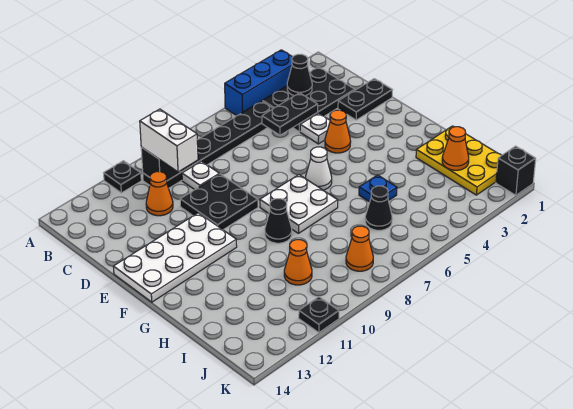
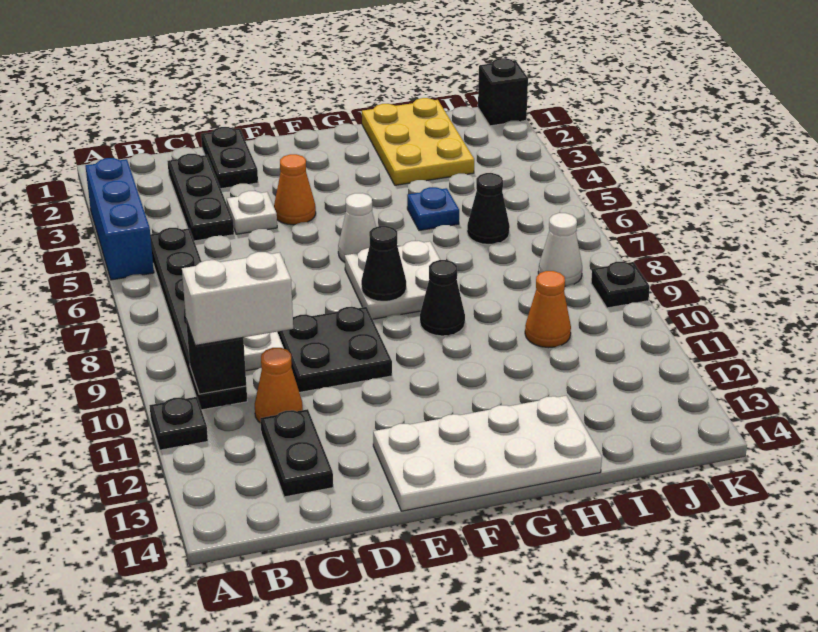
black plate B2:C4 level 1 -> black plate C2:C4 level 1
black cone B3 level 2 -> black cone F8 level 2
black plate C4:C5 level 2 -> black plate C12:C13 level 1
white plate E11:F14 level 1 -> white plate E13:H14 level 1
yellow plate H1:J2 level 1 -> yellow plate H1:I3 level 1
orange cone I2 level 2 -> none
orange cone J8 level 1 -> white cone J8 level 1
black plate K11 level 1 -> black plate K9 level 1

